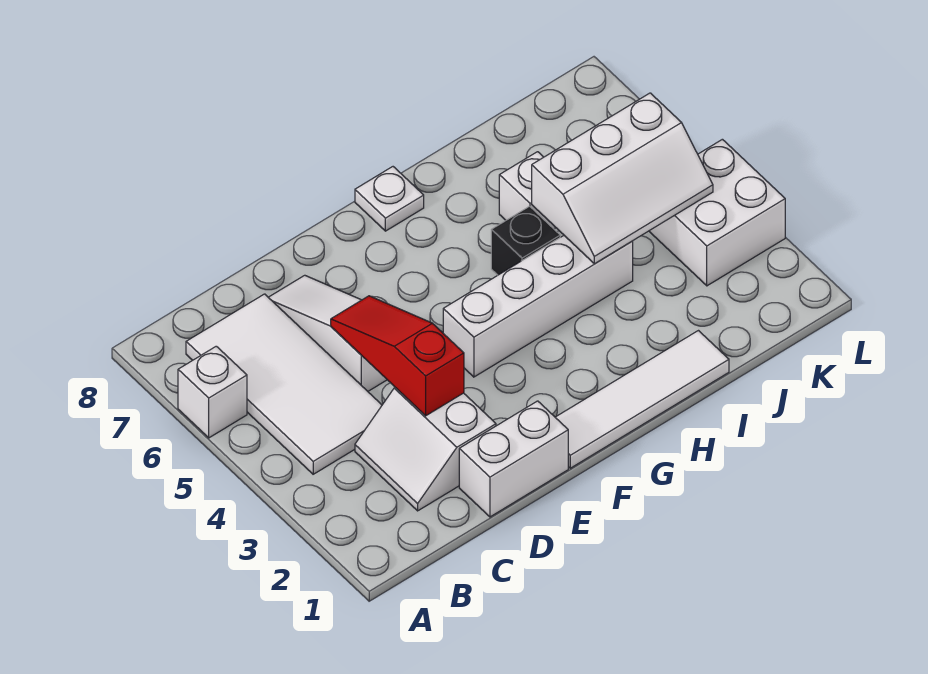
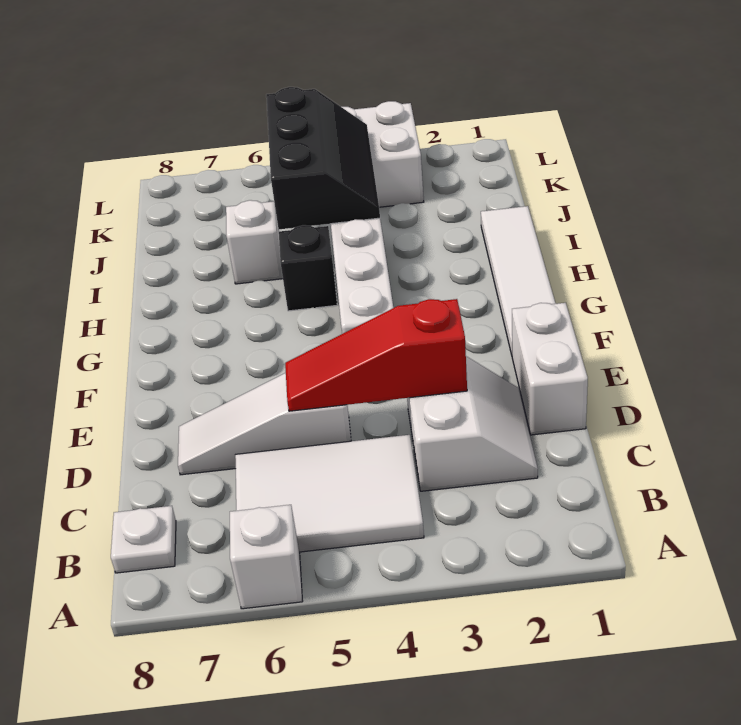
white tile B4:C7 level 1 -> white tile B4:C6 level 1
white slope C2:D3 level 1 top D -> white slope C2:D3 level 1 top 3
white plate G8 level 1 -> white plate B8 level 1
white slope I4:K5 level 2 top 5 -> black slope I4:K5 level 2 top 5

